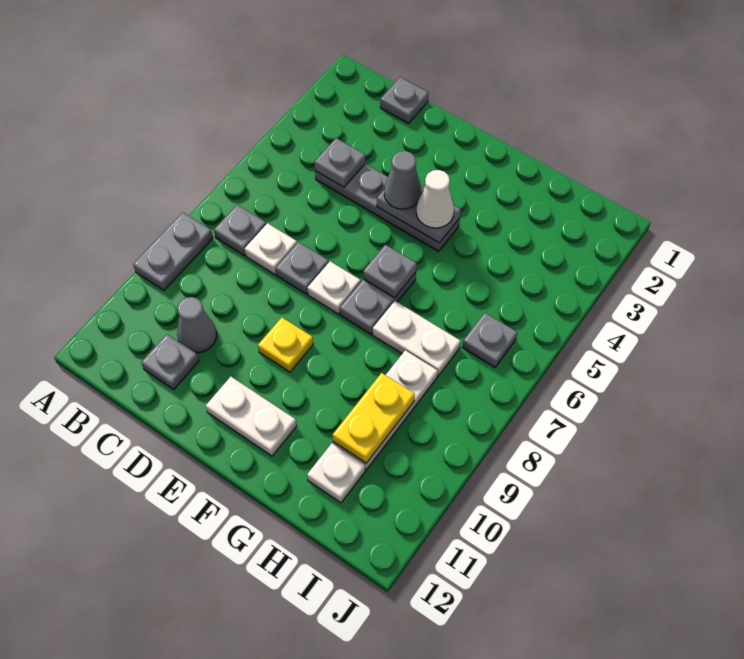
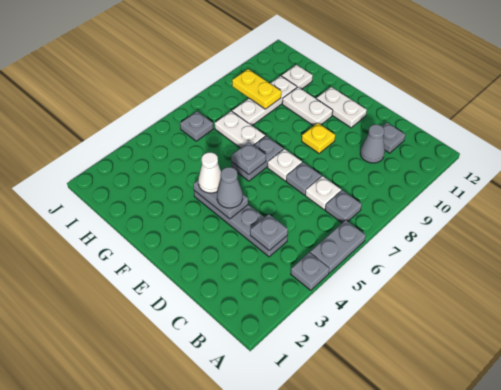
grey plate A8:A9 level 1 -> grey plate A5:A6 level 1
grey plate C1 level 1 -> grey plate A4 level 1
none -> white plate F10:G10 level 1
yellow plate H9:H10 level 2 -> yellow plate H9:I9 level 2

